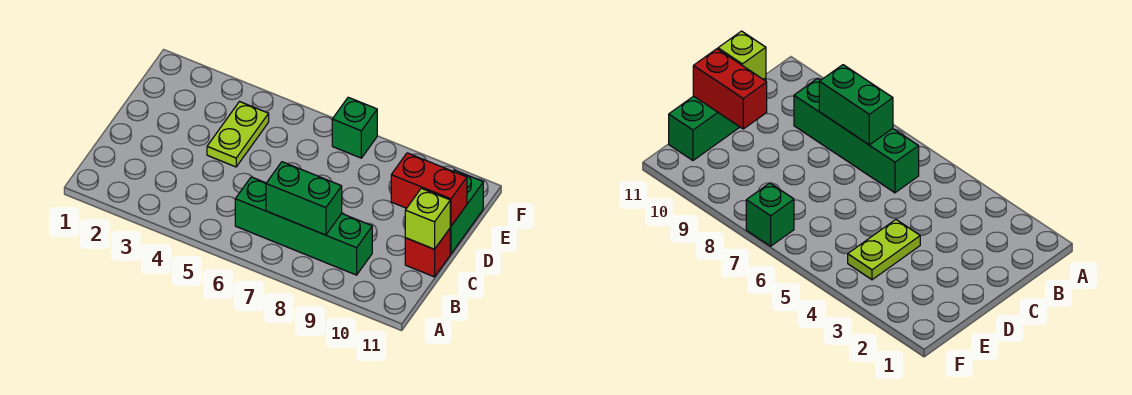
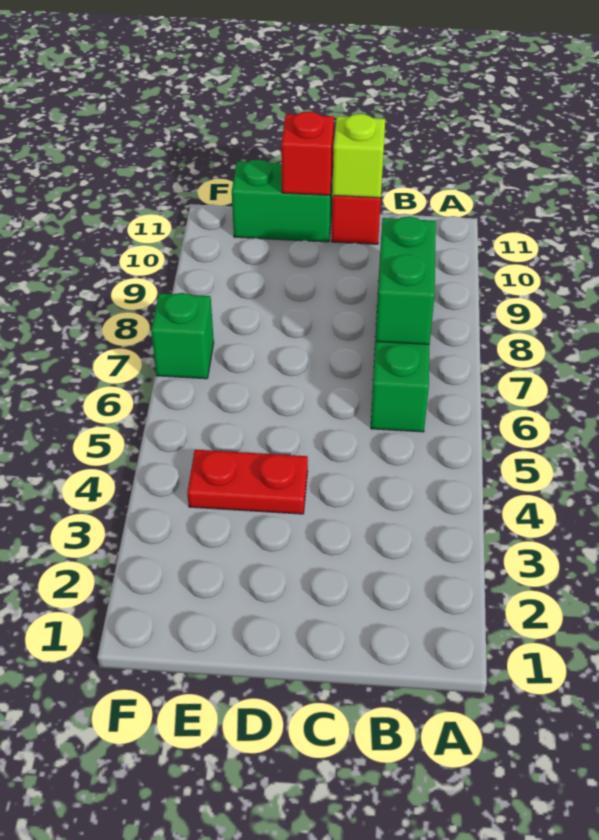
lime plate D4:E4 level 1 -> red plate D4:E4 level 1
red brick D10:D11 level 2 -> red brick D11 level 2

